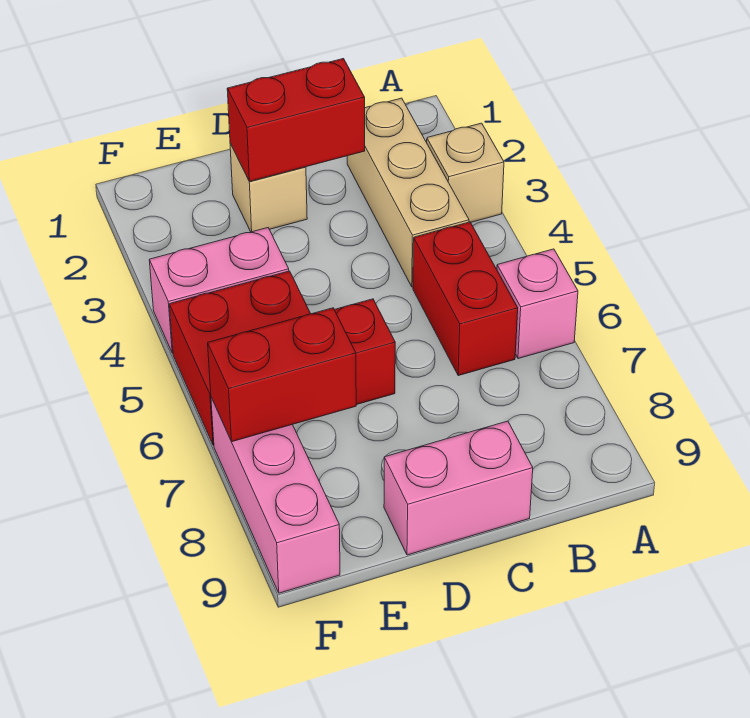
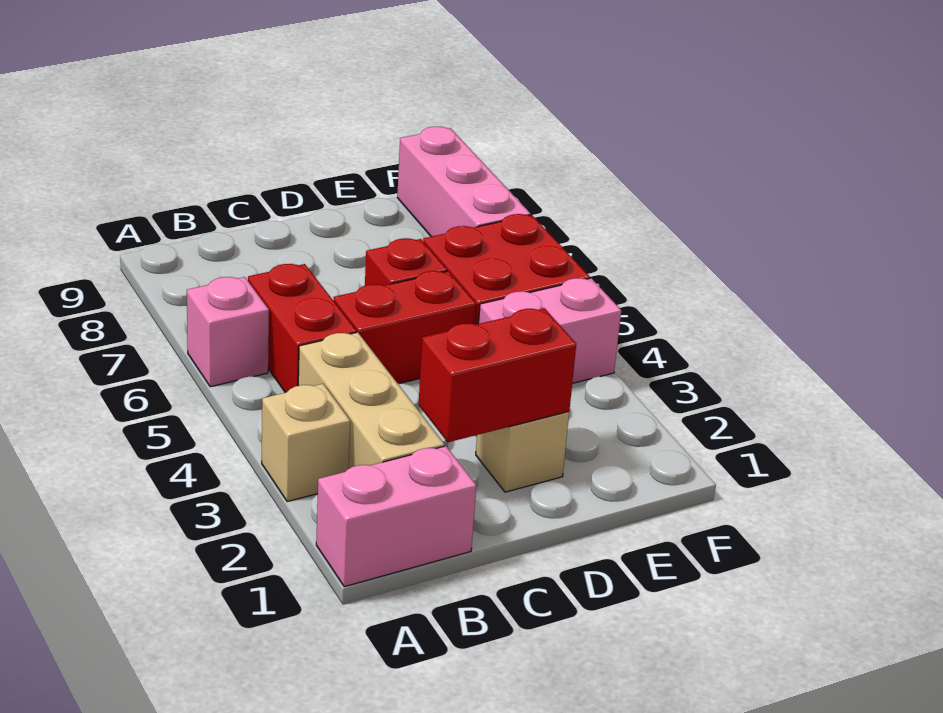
pink brick C9:D9 level 1 -> pink brick A1:B1 level 1
red brick E7:F7 level 2 -> red brick C5:D5 level 1

